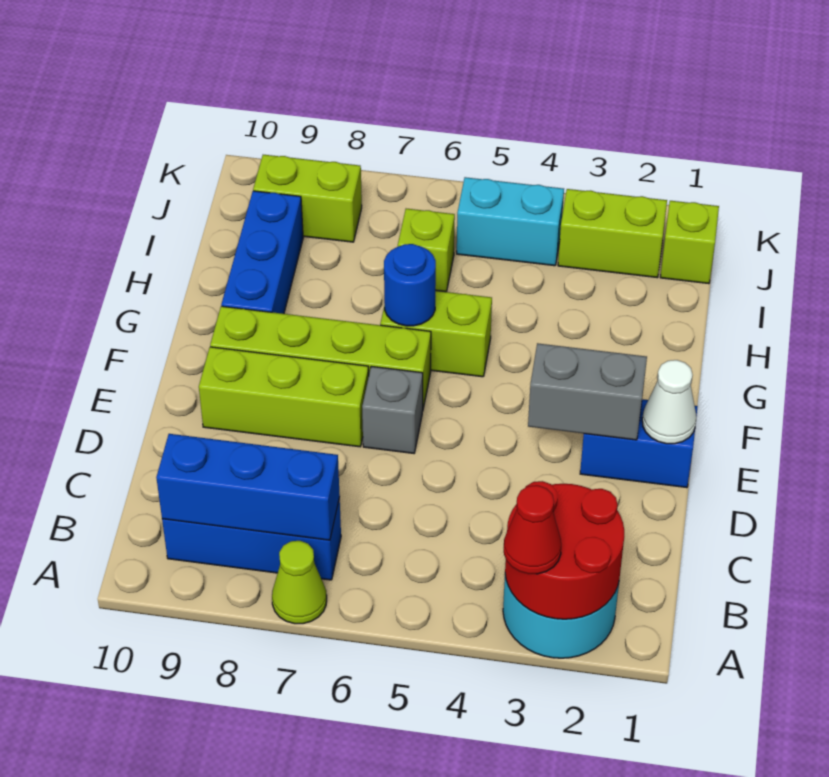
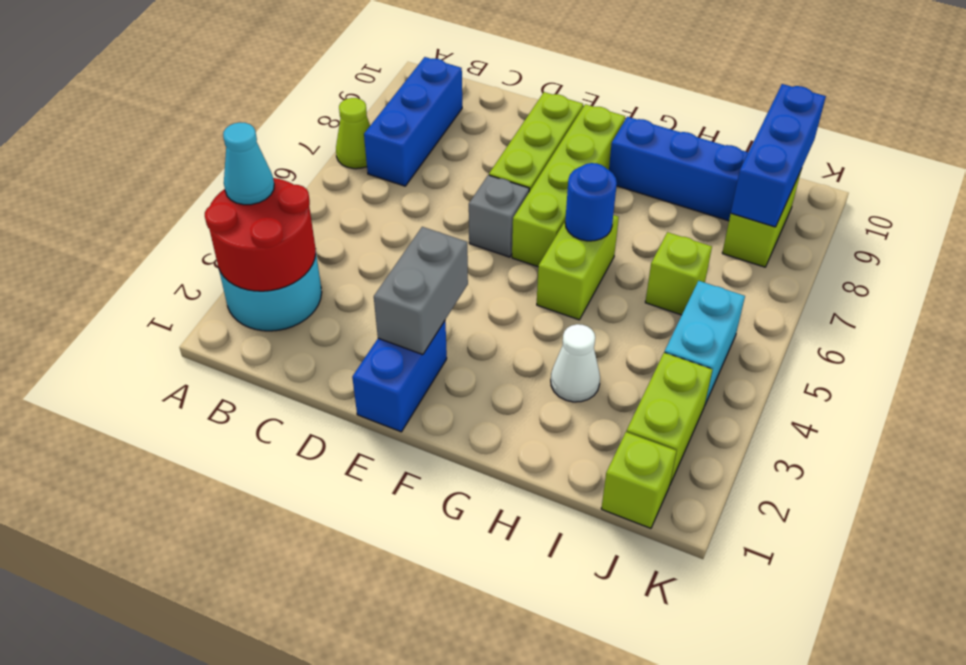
red cone A3 level 3 -> cyan cone A3 level 3
blue brick B7:B9 level 2 -> blue brick J8:J10 level 2
white cone E1 level 2 -> white cone H3 level 1

